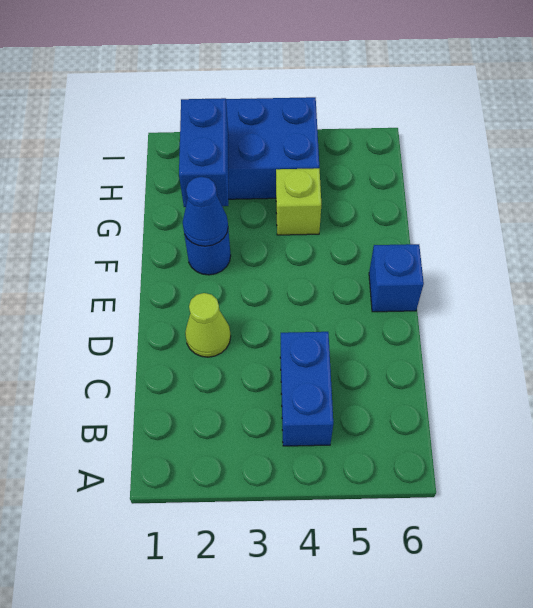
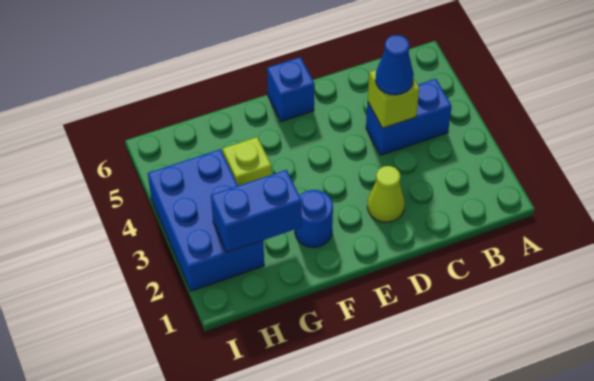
none -> lime brick C4 level 2
blue cone F2 level 2 -> blue cone C4 level 3

